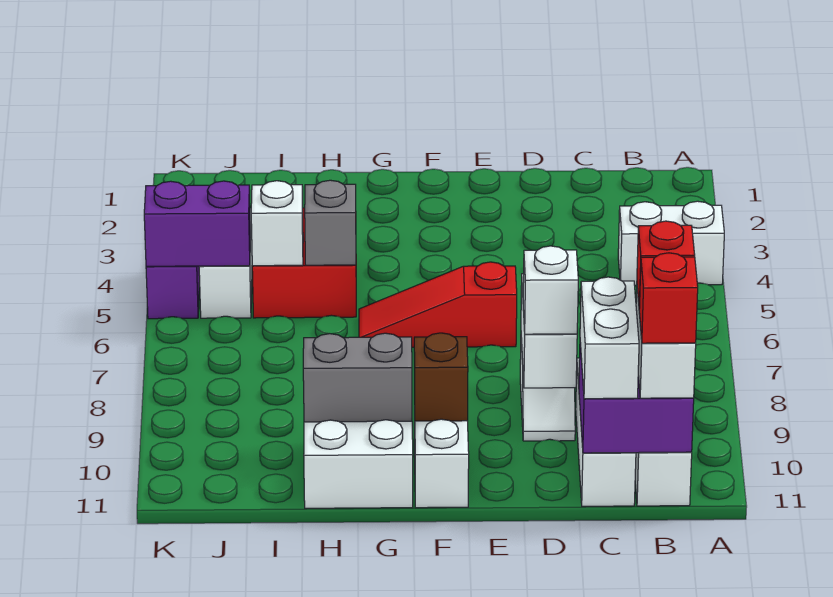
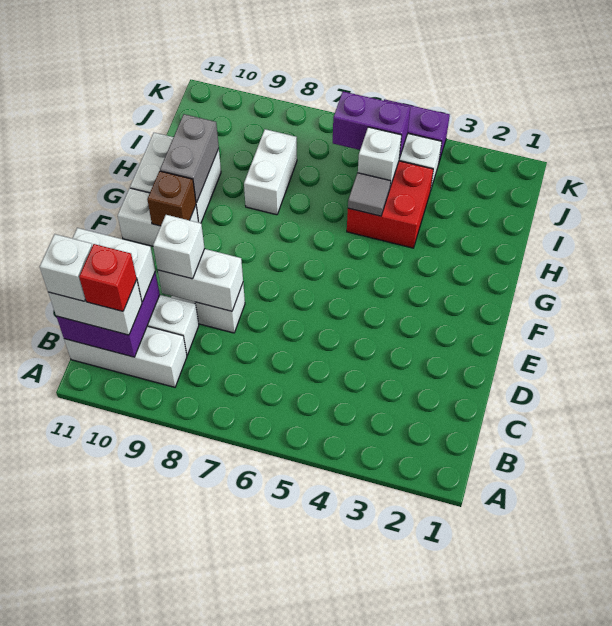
white brick A4:B4 level 1 -> white brick H8:I8 level 1
red brick B11 level 4 -> white brick B11 level 4
red slope E6:G6 level 1 top E -> none
grey brick H5 level 2 -> grey tile H5 level 2
purple brick J5:K5 level 2 -> purple brick J5:J6 level 2

